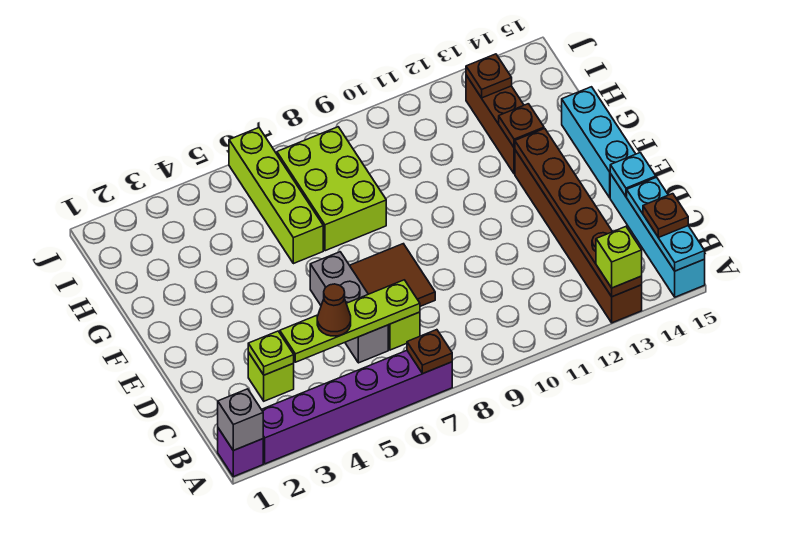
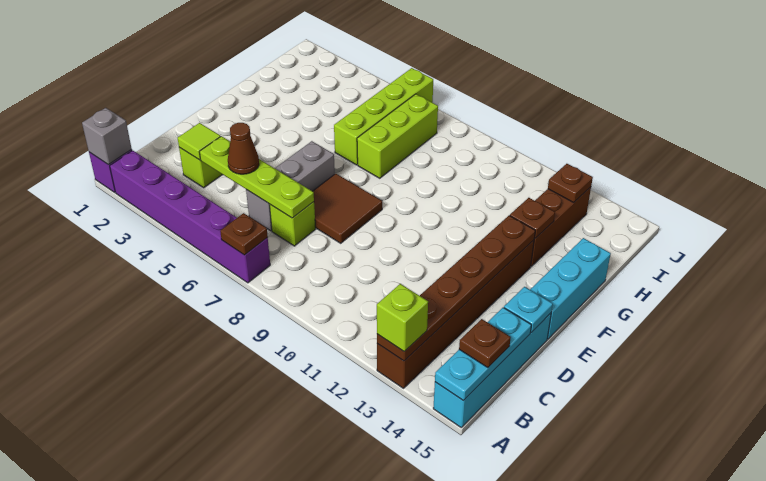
lime plate C3 level 2 -> lime tile C3 level 2
lime brick G7:I8 level 1 -> lime brick G7:I7 level 1

